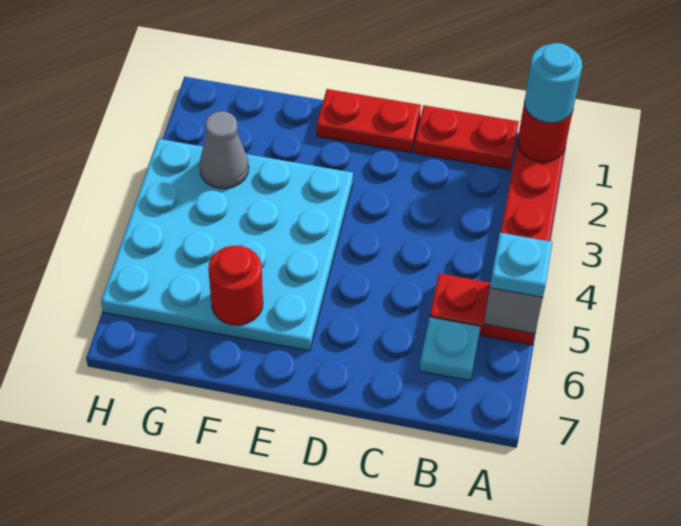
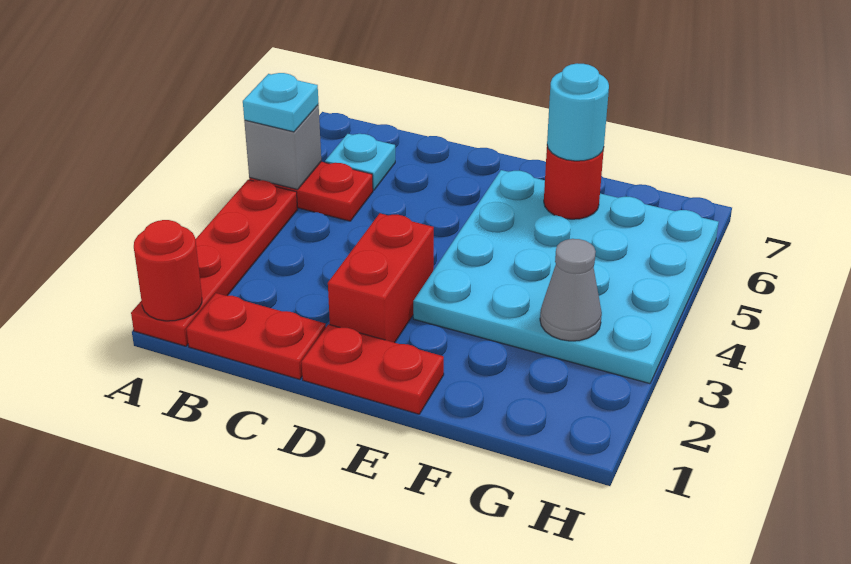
cyan round brick A1 level 3 -> cyan round brick F6 level 3
none -> red brick D2:D3 level 1

